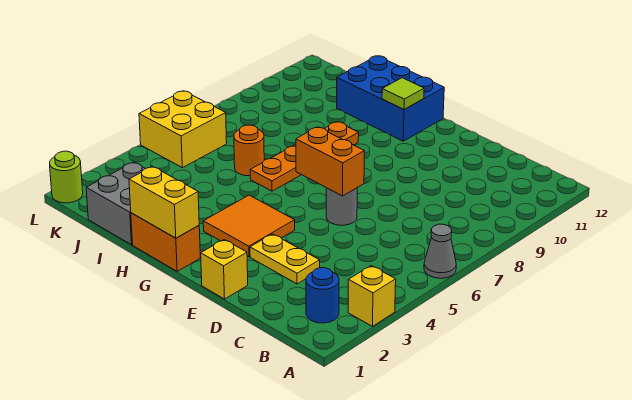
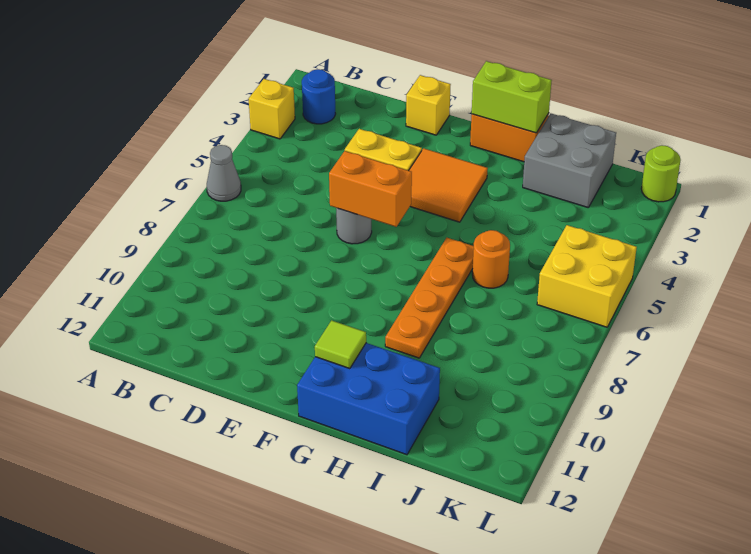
yellow brick G1:H1 level 2 -> lime brick G1:H1 level 2

